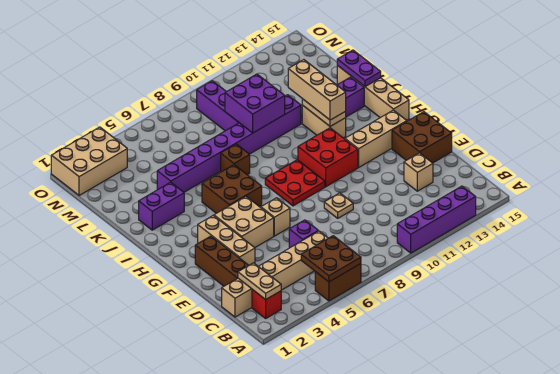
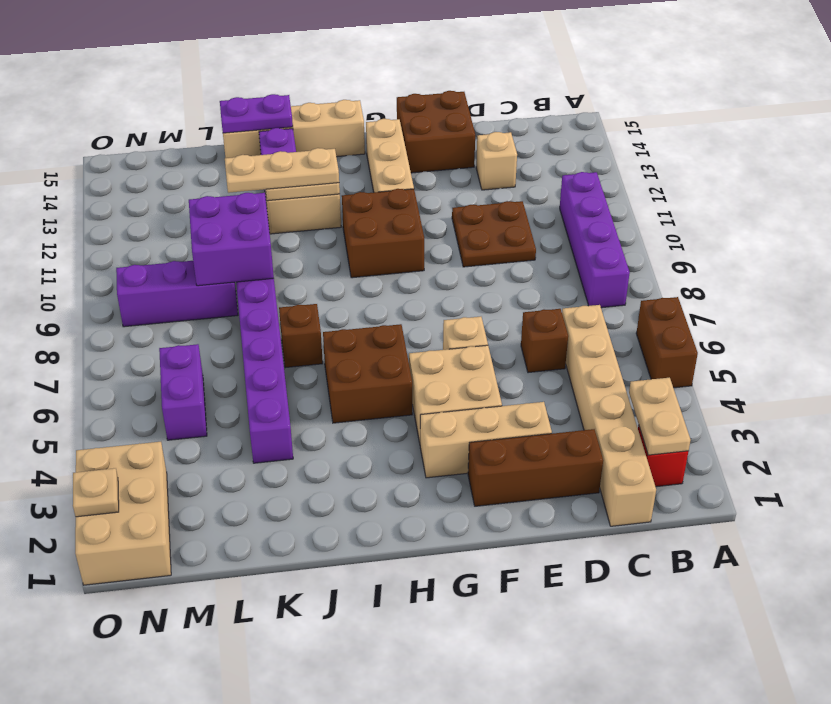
brown plate A5:B6 level 2 -> brown plate D10:E11 level 1
purple brick A10:A13 level 1 -> purple brick B8:B11 level 1
tan plate B2:C2 level 2 -> tan plate B2:B3 level 2
purple brick D6 level 1 -> brown brick D6 level 1
tan plate E9 level 1 -> tan plate O2 level 2
red plate G8:H9 level 1 -> none
red brick G10:H11 level 1 -> brown brick G10:H11 level 1
tan brick I12:K12 level 3 -> tan plate I12:K12 level 3
purple brick J2:J3 level 1 -> purple brick M5:M6 level 1

